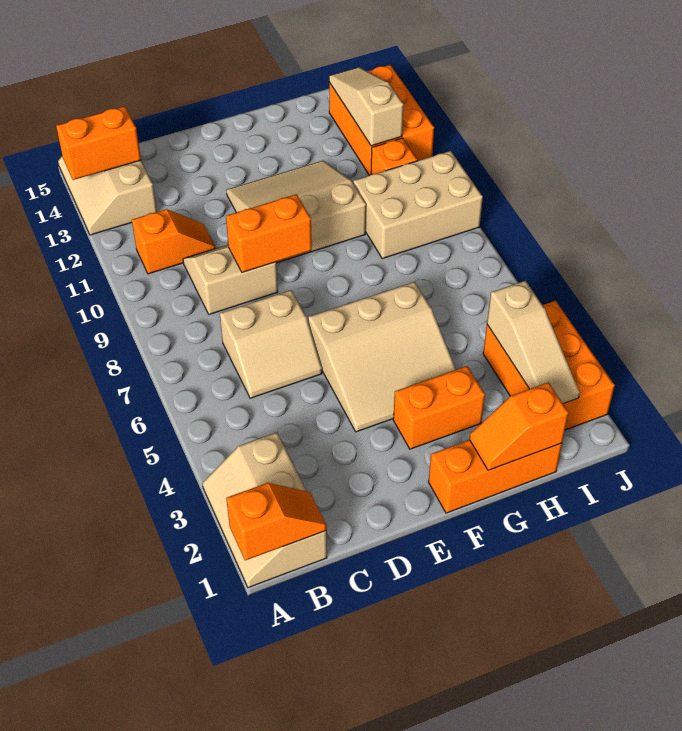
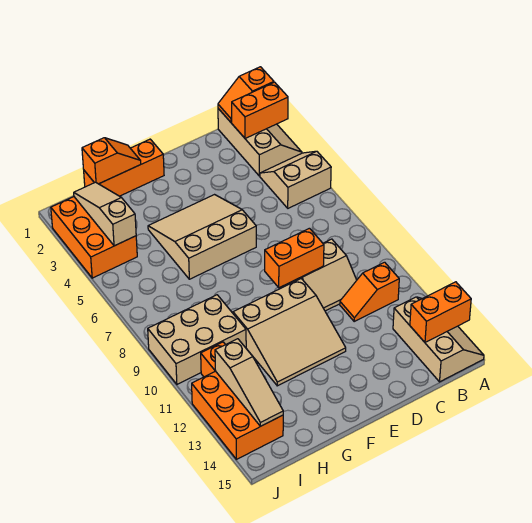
tan slope C6:D7 level 1 top 7 -> tan slope A4:B5 level 1 top 5
orange brick F3:G3 level 1 -> orange brick A2:B2 level 2

